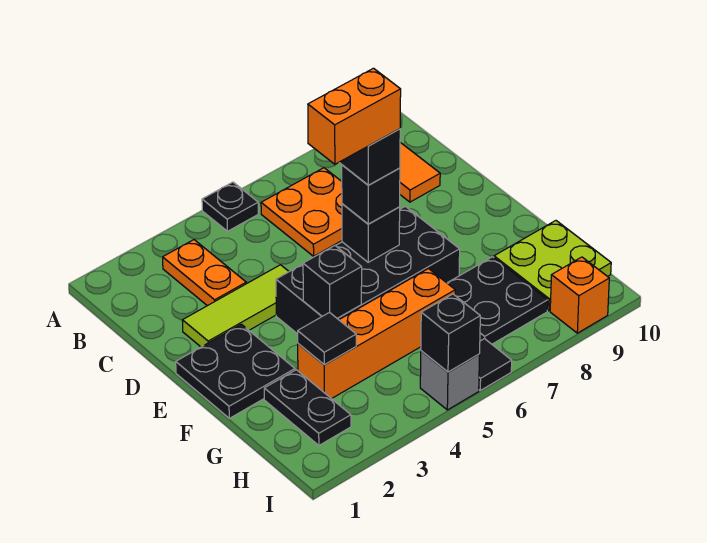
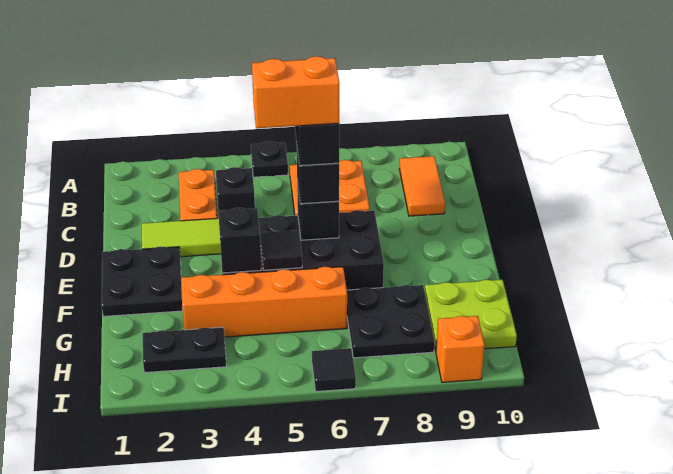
black plate G2:H2 level 1 -> black plate H2:H3 level 1
black tile G3 level 2 -> black tile F5 level 2
grey brick I5 level 1 -> none
black brick I5 level 2 -> black brick C4 level 1

